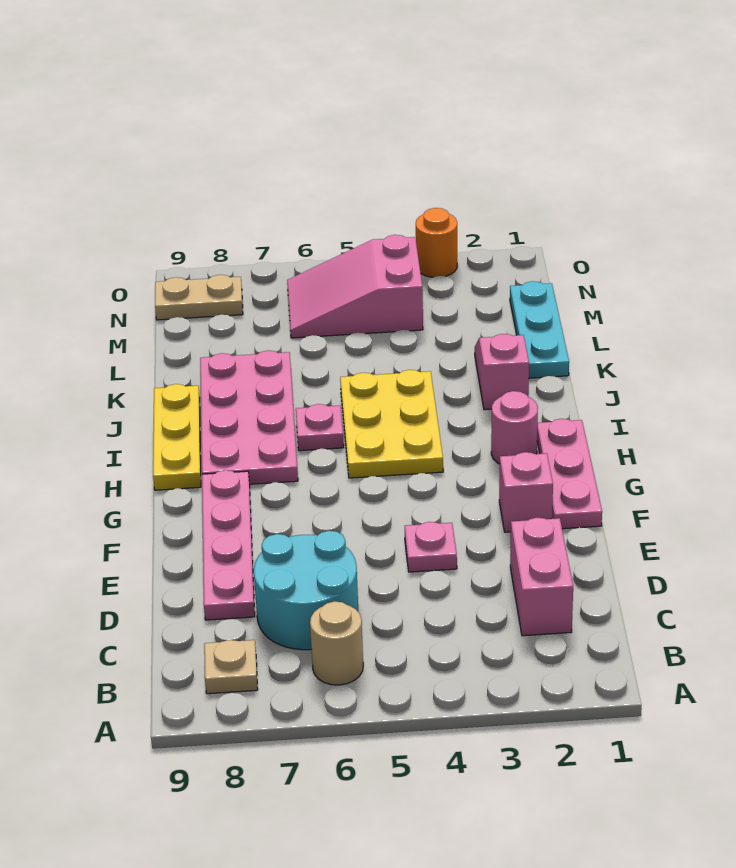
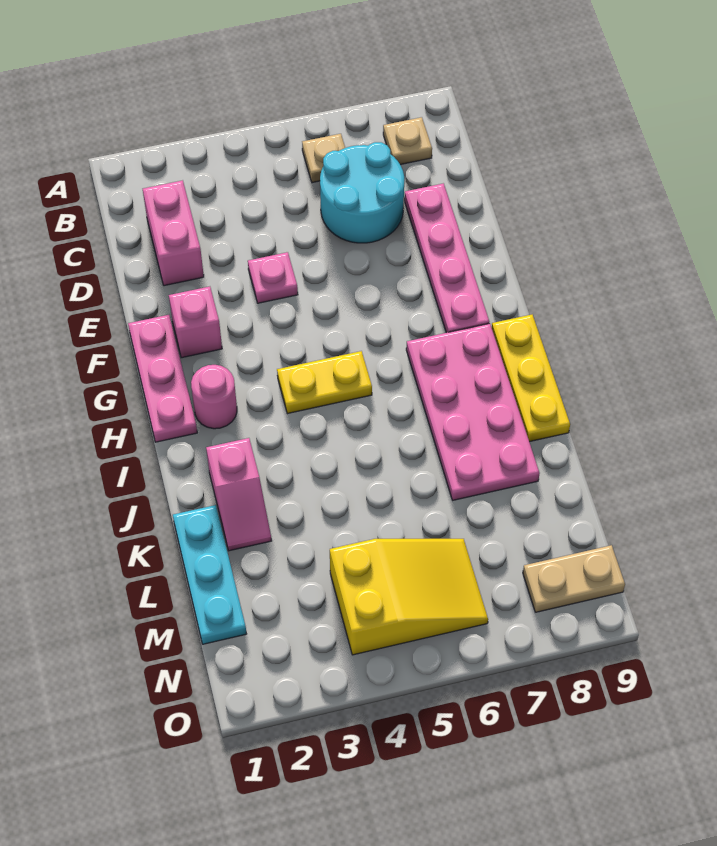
tan round brick B6 level 1 -> tan plate B6 level 1
yellow plate H4:J5 level 1 -> yellow plate H4:H5 level 1
pink plate I6 level 1 -> none
pink slope M4:N6 level 1 top 4 -> yellow slope M4:N6 level 1 top 4
orange round brick O3 level 1 -> none

